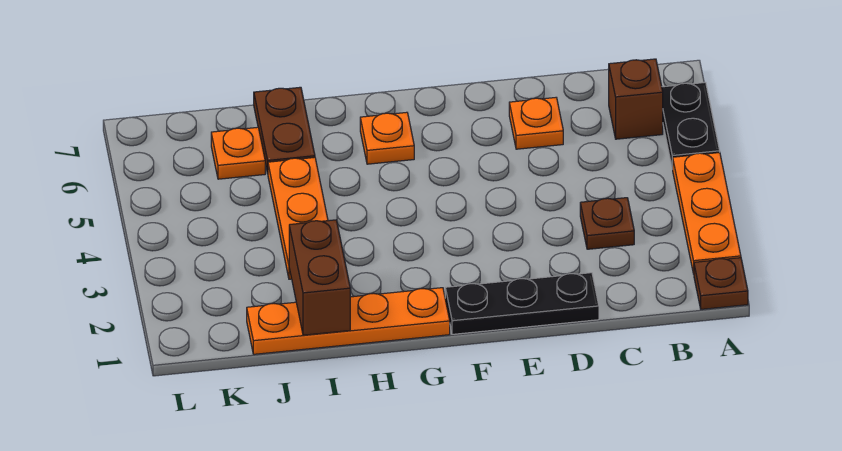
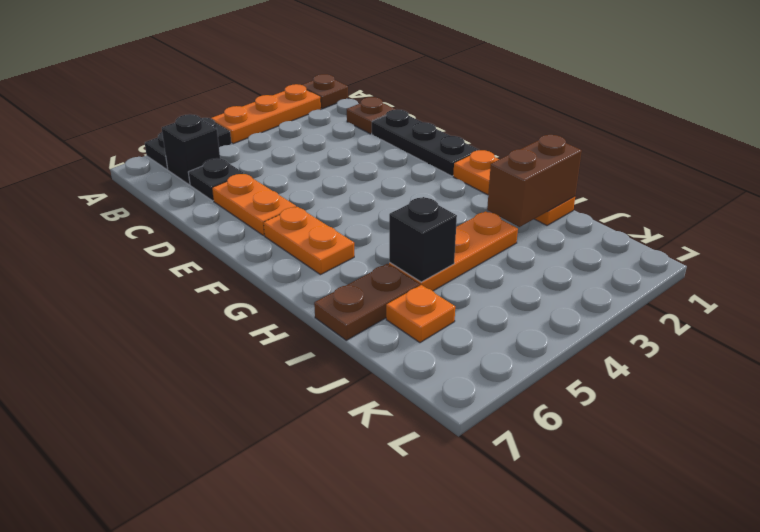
brown brick B6 level 1 -> black brick B6 level 1
brown plate C3 level 1 -> brown plate C1 level 1
none -> black plate C6 level 1
orange plate D6 level 1 -> orange plate D6:E6 level 1
orange plate G1:J1 level 1 -> orange plate G1:I1 level 1
orange plate G6 level 1 -> orange plate F6:G6 level 1
none -> black brick I5 level 2

